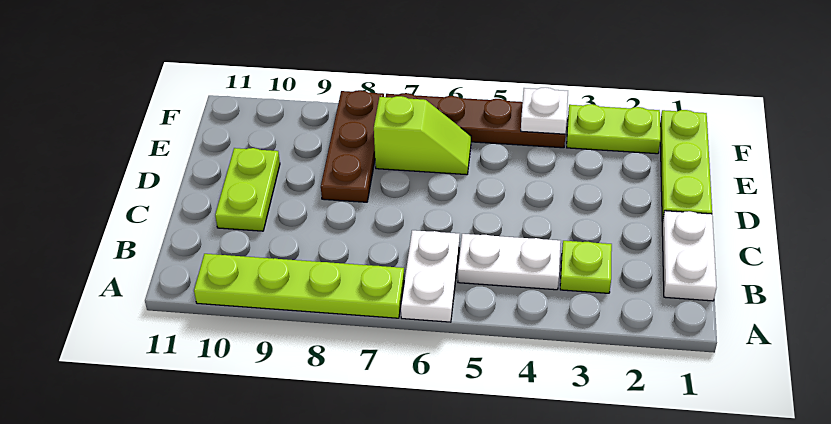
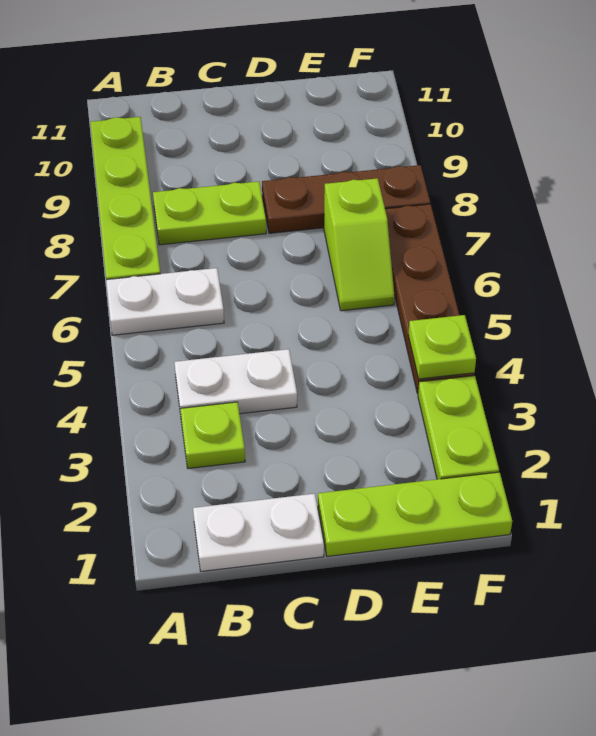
white plate B4:B5 level 1 -> white plate B4:C4 level 1
lime plate C10:D10 level 1 -> lime plate B8:C8 level 1
white plate F4 level 2 -> lime plate F4 level 2

